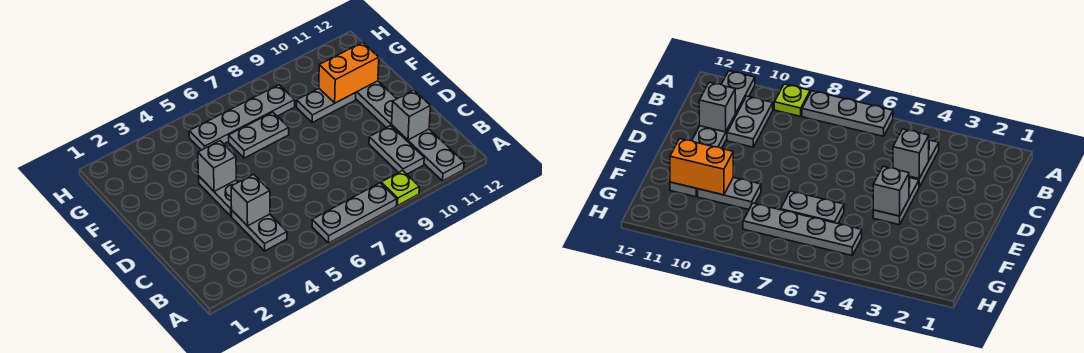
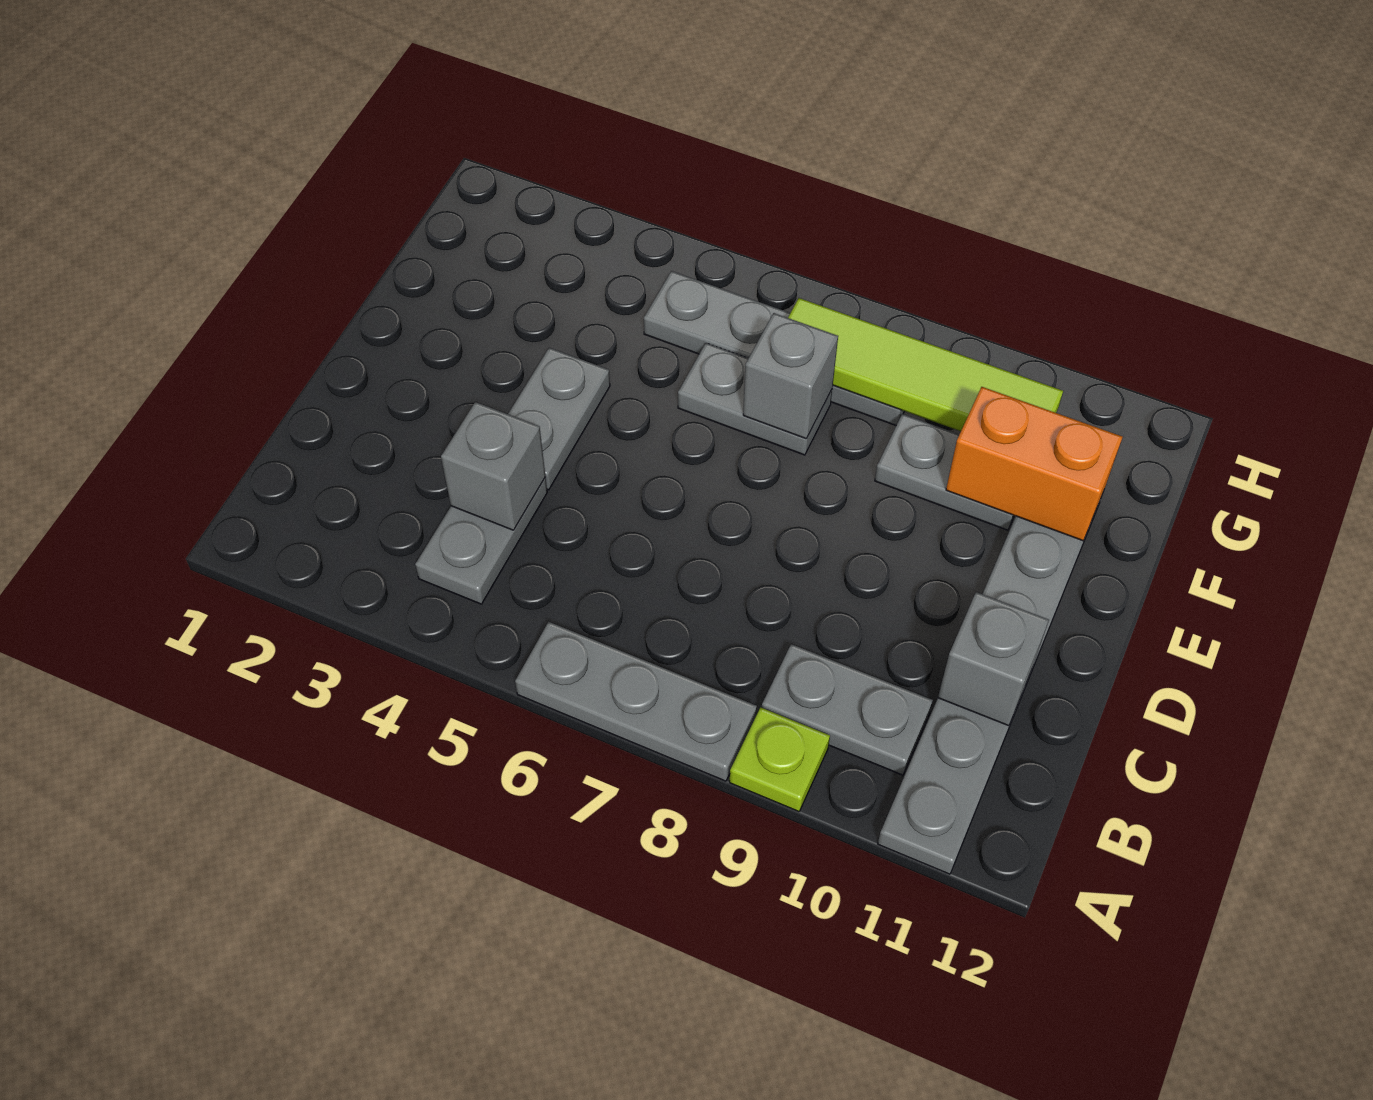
grey plate B10:C10 level 1 -> grey plate B9:B10 level 1
grey brick E4 level 2 -> grey brick F7 level 2
none -> lime tile G7:G10 level 2

